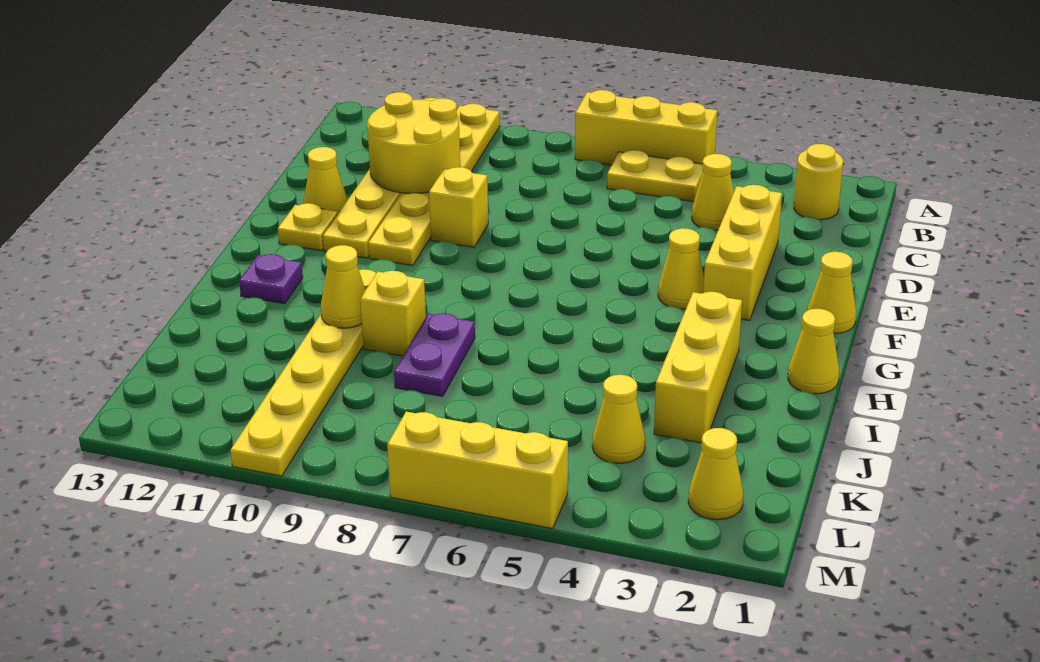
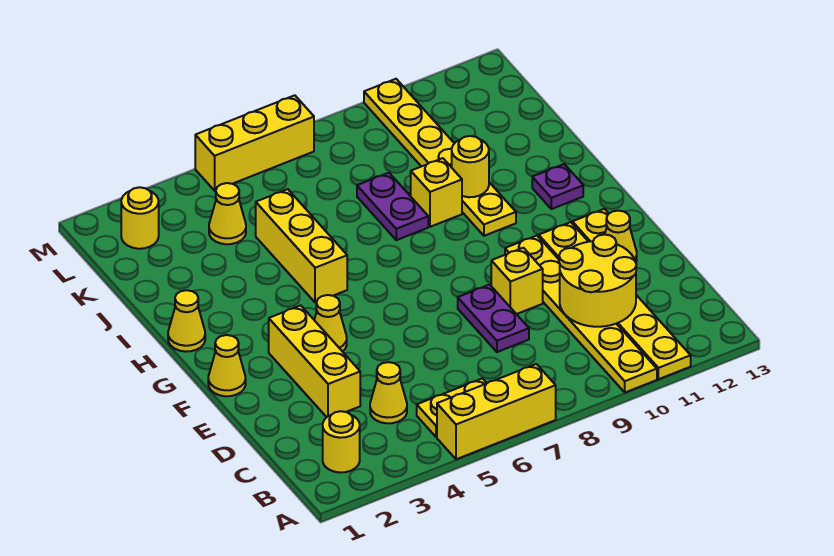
none -> purple plate D8:E8 level 1
yellow brick H3:J3 level 1 -> yellow brick H5:J5 level 1
yellow cone I10 level 2 -> yellow round brick I10 level 2
yellow cone L2 level 1 -> yellow round brick L2 level 1

